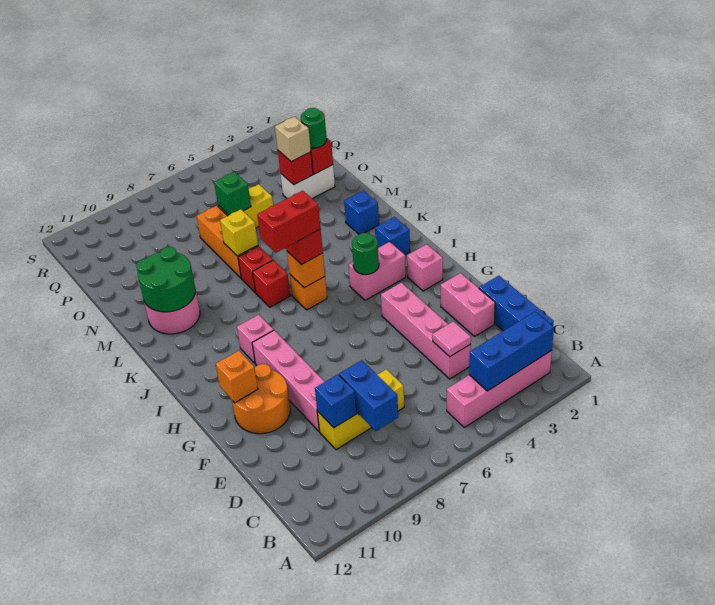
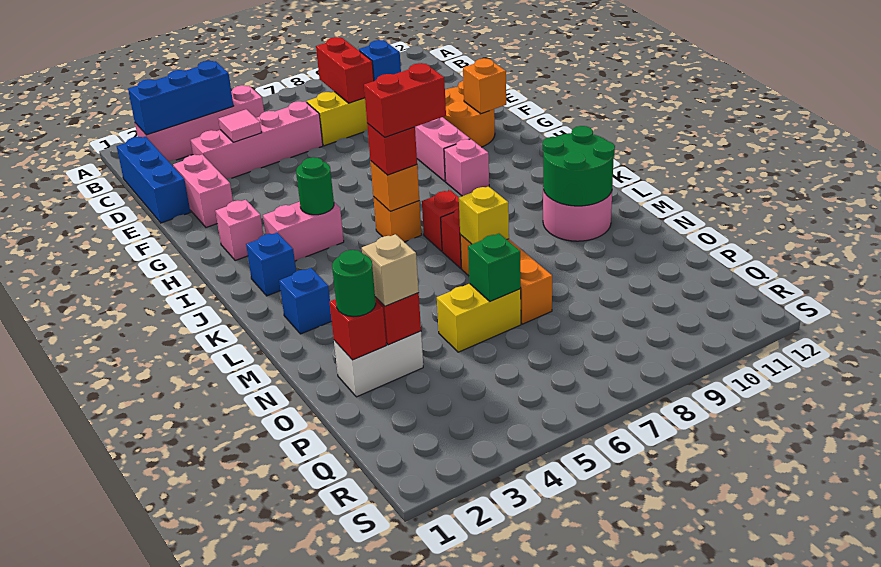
blue brick C8:D8 level 2 -> red brick C8:D8 level 2
pink brick D4:G4 level 1 -> pink brick D3:D6 level 1

